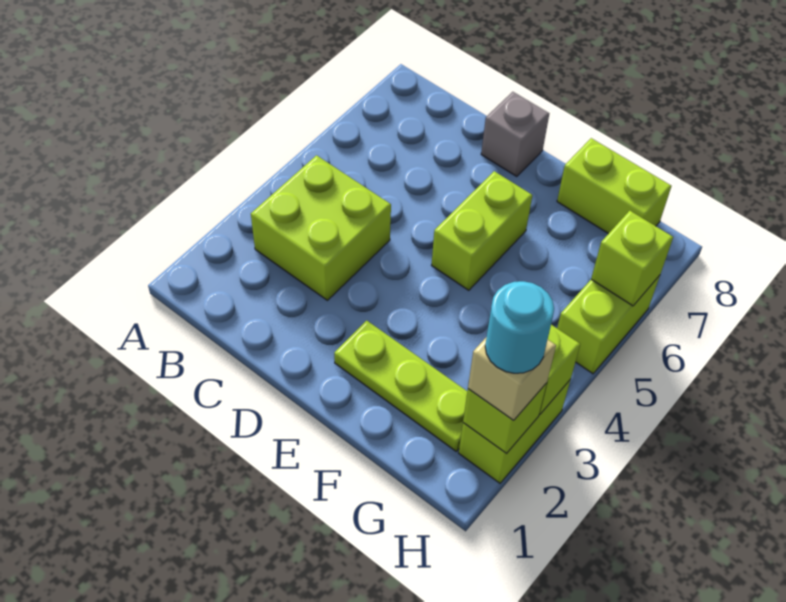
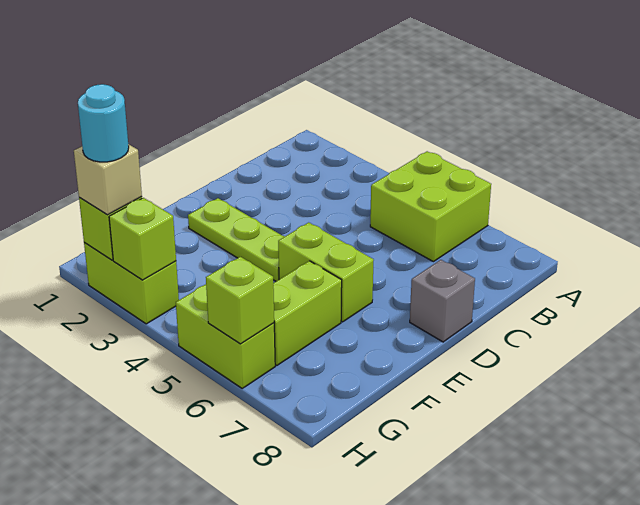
lime brick B3:C4 level 1 -> lime brick A5:B6 level 1
lime plate E2:G2 level 1 -> lime plate E2:E4 level 1
lime brick F8:G8 level 1 -> lime brick F6:G6 level 1

